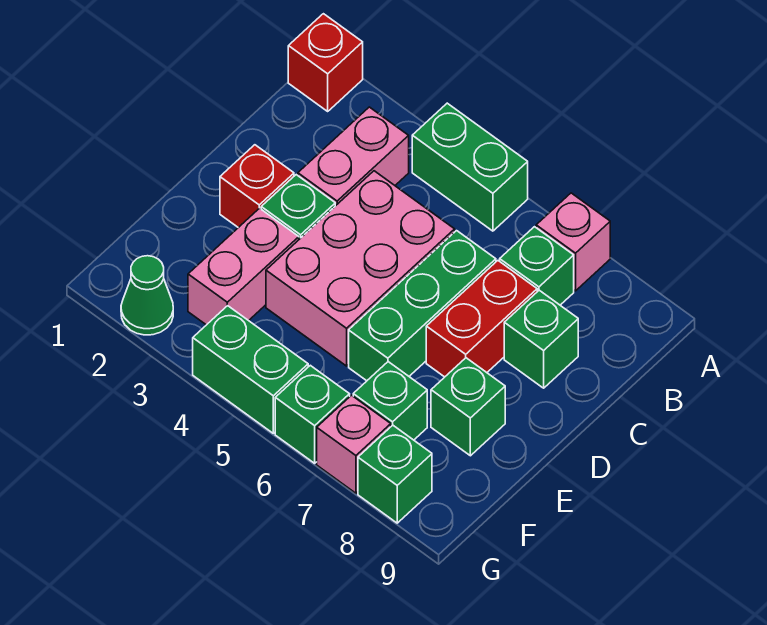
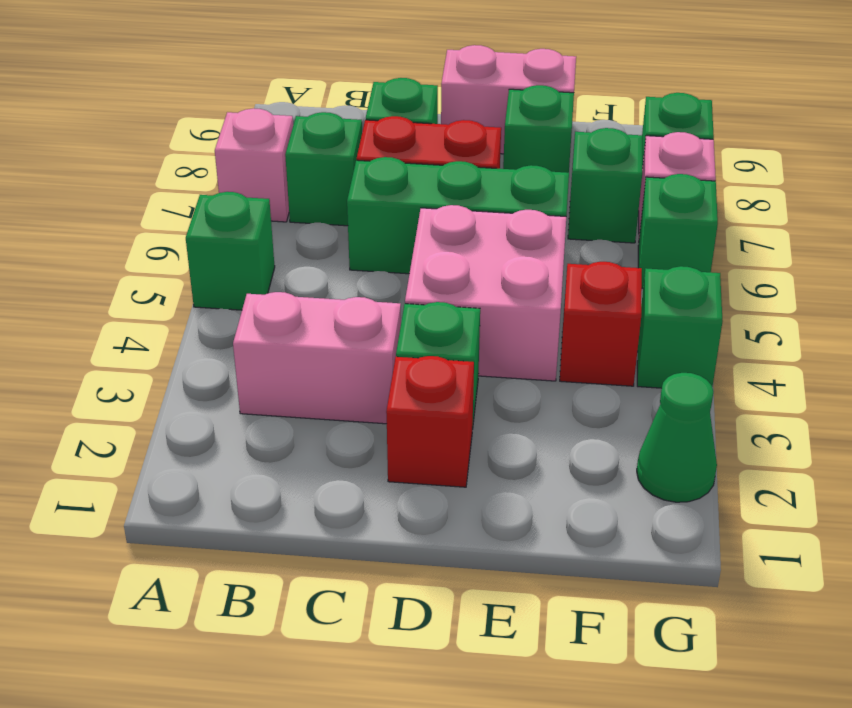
red brick A1 level 1 -> red brick F4 level 1
green brick A4:A5 level 1 -> green brick A5 level 1
pink brick C4:E5 level 1 -> pink brick D4:E5 level 1
pink brick E3:F3 level 1 -> pink brick D9:E9 level 1
green brick G4:G5 level 1 -> green brick G4 level 1

